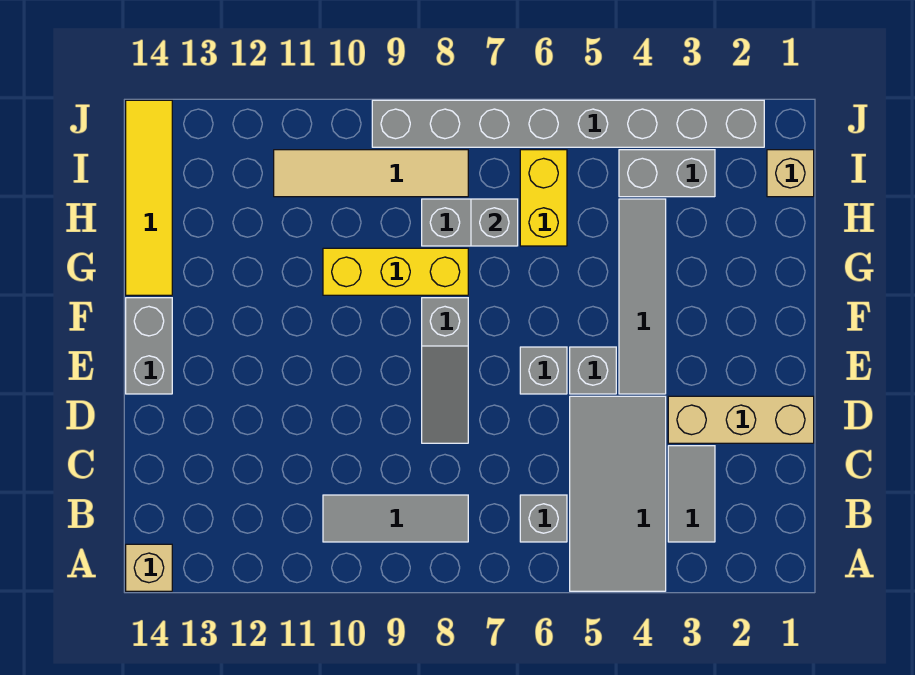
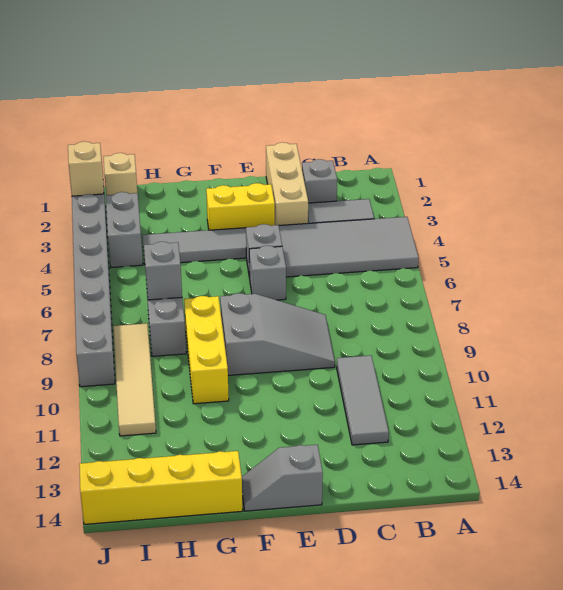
tan brick A14 level 1 -> tan brick J2 level 2
grey brick B6 level 1 -> grey brick C2 level 1
grey tile B8:B10 level 1 -> grey tile C10:C12 level 1
grey slope D8:F8 level 1 top F -> grey slope D8:F9 level 1 top F
grey brick E14:F14 level 1 -> grey slope E14:F14 level 1 top E
yellow tile G14:J14 level 1 -> yellow brick G14:J14 level 1
yellow brick H6:I6 level 1 -> yellow brick E3:F3 level 1

